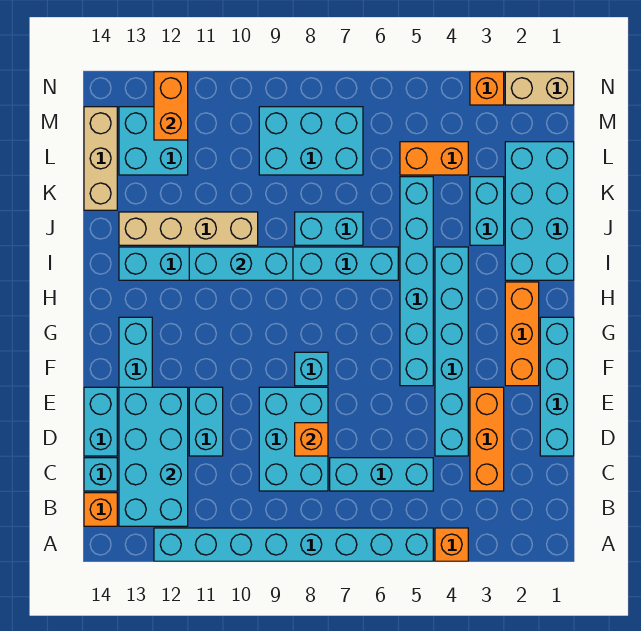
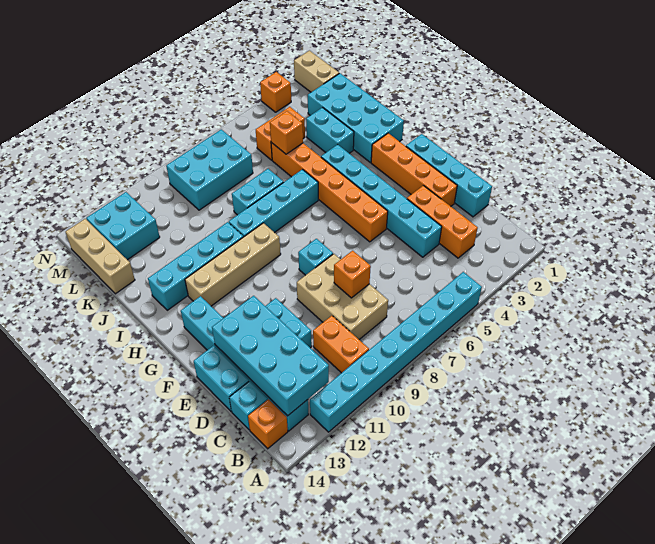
orange brick A4 level 1 -> orange brick K5 level 2
cyan brick C5:C7 level 1 -> none
cyan brick C8:E9 level 1 -> tan brick C8:E9 level 1
orange brick F2:H2 level 1 -> orange brick E2:H2 level 1
cyan brick F5:K5 level 1 -> orange brick F5:K5 level 1
cyan brick I9:I11 level 2 -> none
tan brick J10:J13 level 1 -> tan brick H9:H12 level 1
orange brick M12:N12 level 2 -> orange brick B10:C10 level 1
tan brick N1:N2 level 1 -> tan brick M1:N1 level 1

